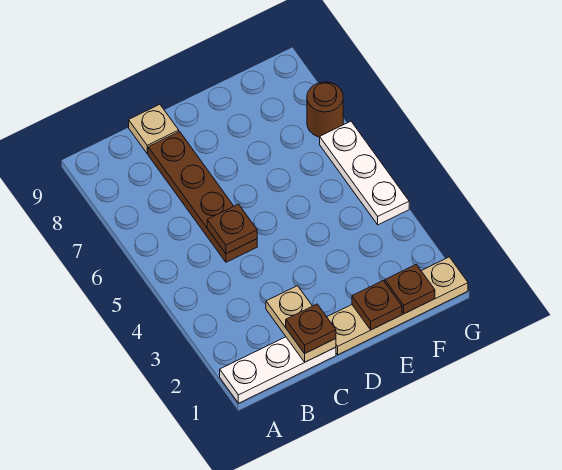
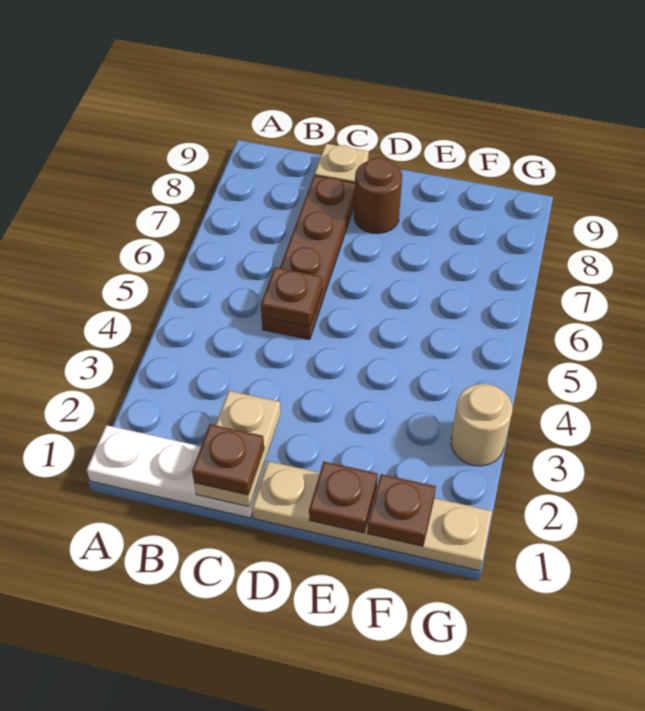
none -> tan round brick G3 level 1
white plate G4:G6 level 1 -> none
brown round brick G7 level 1 -> brown round brick D8 level 1

